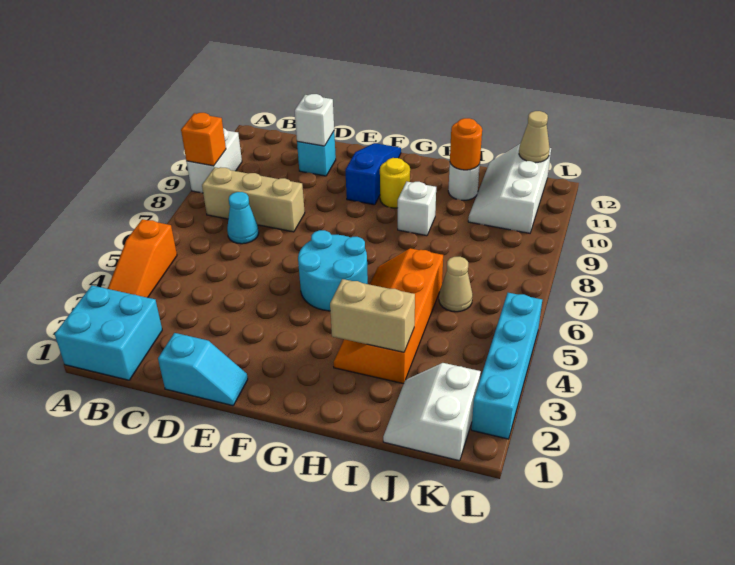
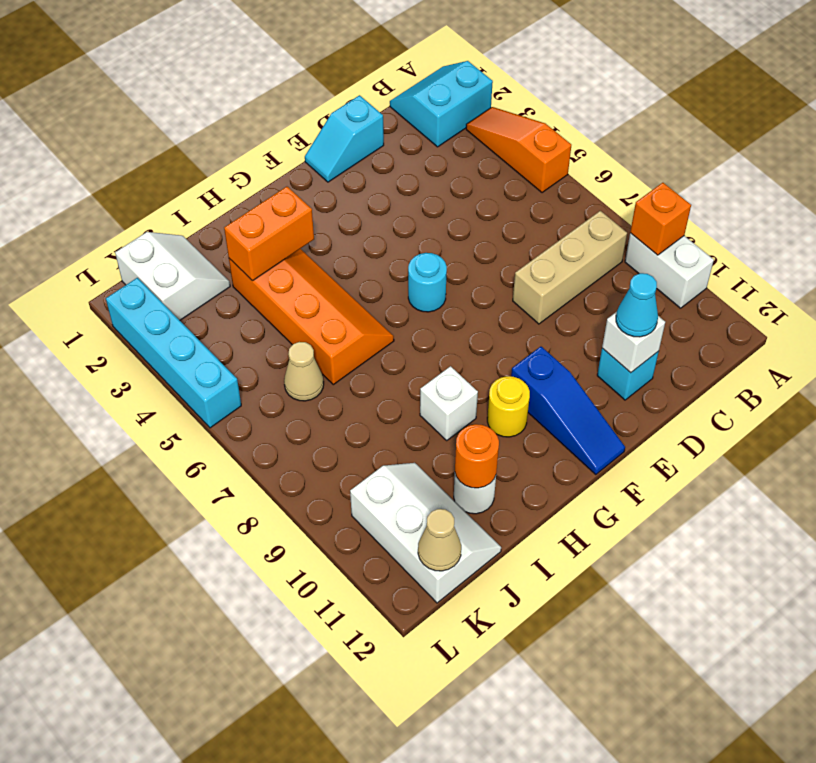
cyan brick A1:B2 level 1 -> cyan slope A1:B2 level 1 top 2
cyan cone C7 level 1 -> cyan cone D11 level 3
cyan round brick F5:G6 level 1 -> cyan round brick F6 level 1
tan brick H3:I3 level 2 -> orange brick H3:I3 level 2

